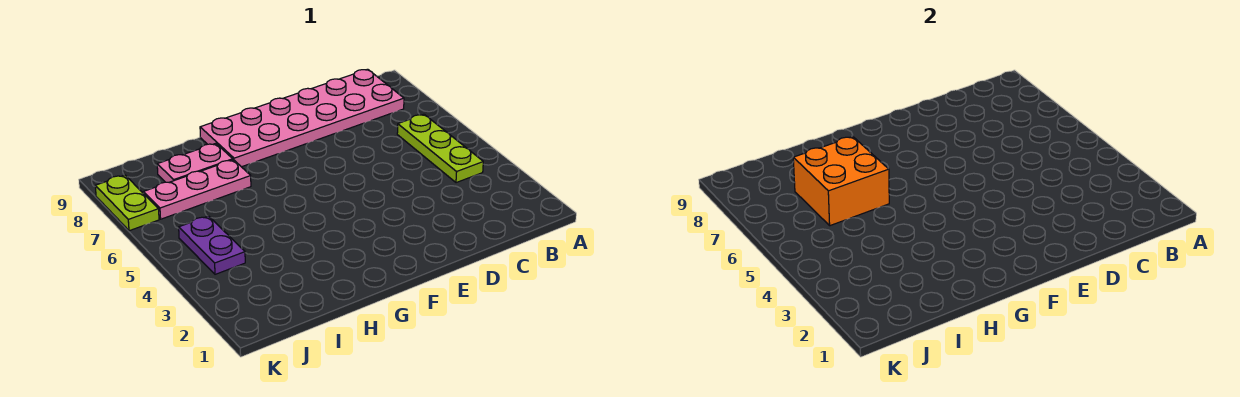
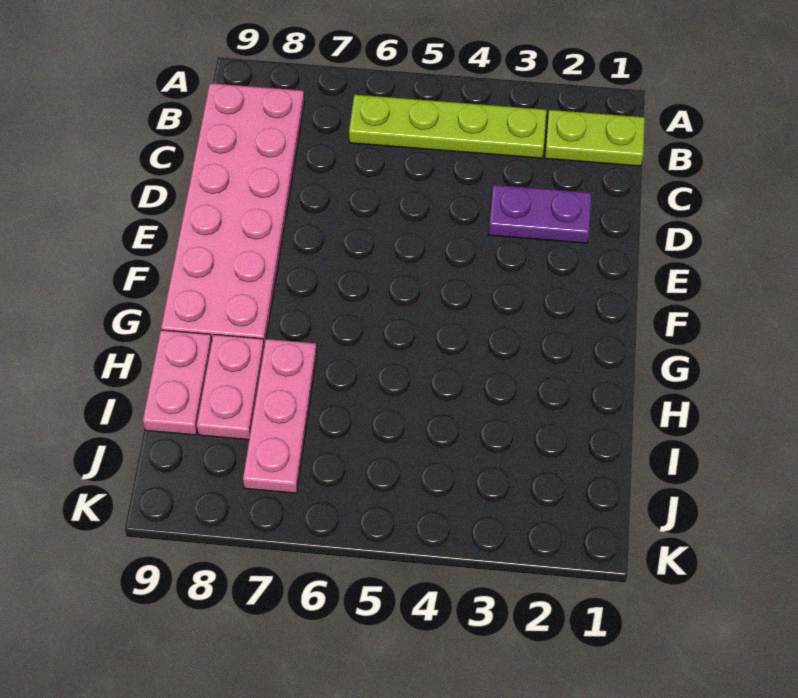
lime plate B4:B6 level 1 -> lime plate B3:B6 level 1
orange brick H6:I7 level 2 -> none
none -> pink plate H9:I9 level 1
purple plate J4:J5 level 1 -> purple plate D2:D3 level 1
lime plate K7:K8 level 1 -> lime plate B1:B2 level 1

